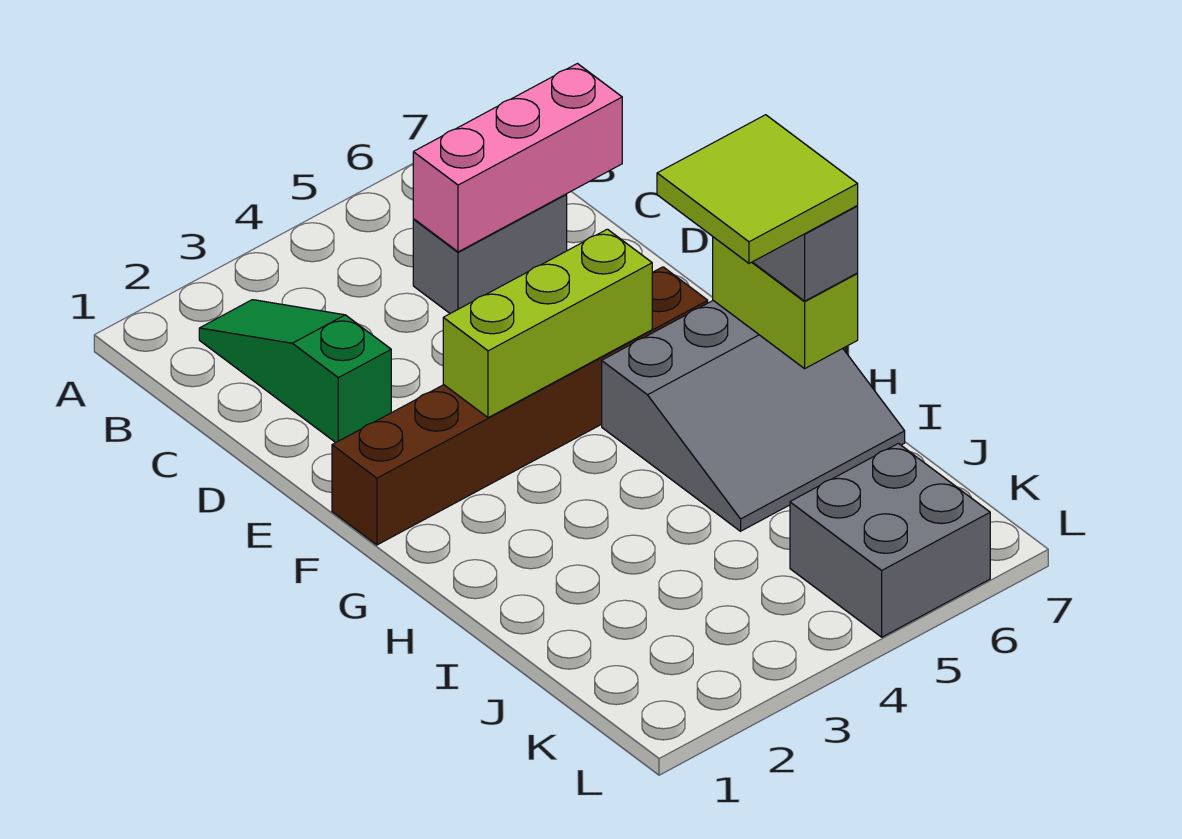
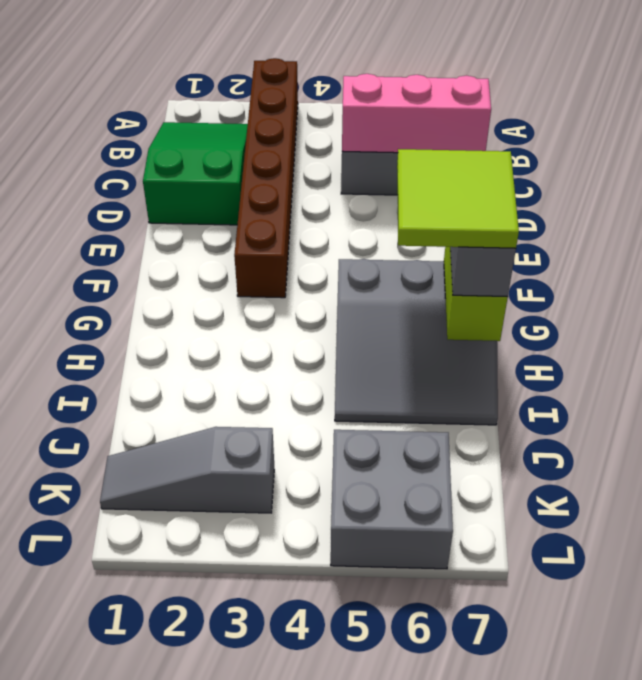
green slope B2:D2 level 1 top D -> green slope B1:D2 level 1 top D
brown brick F1:F6 level 1 -> brown brick A3:F3 level 1
lime brick F3:F5 level 2 -> none
none -> grey slope K1:K3 level 1 top 3

